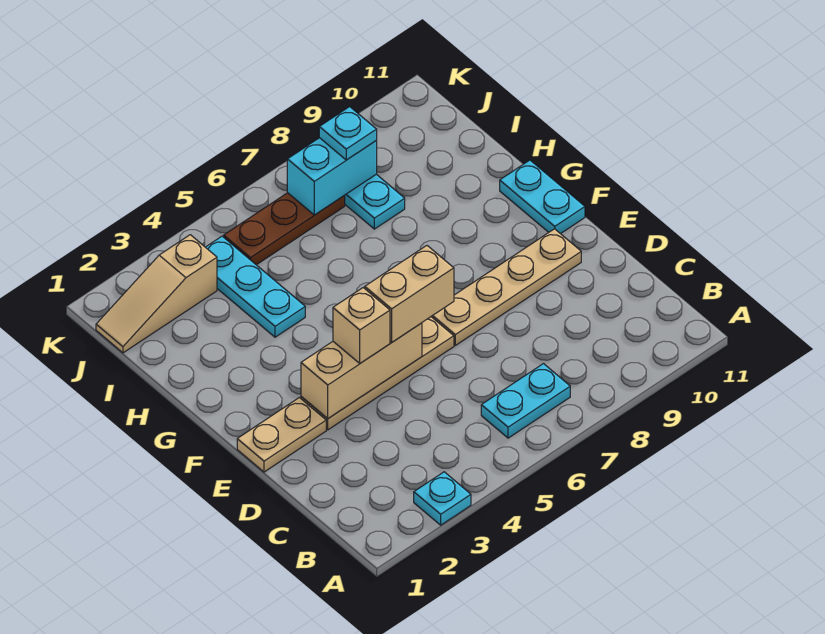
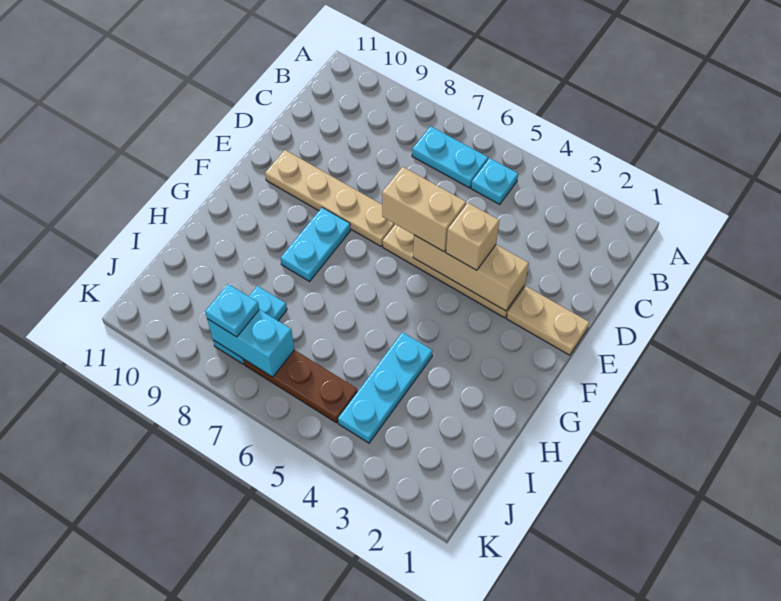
cyan plate A3 level 1 -> cyan plate B5 level 1
cyan plate F11:G11 level 1 -> cyan plate F8:G8 level 1
tan slope J1:J3 level 1 top 3 -> none

